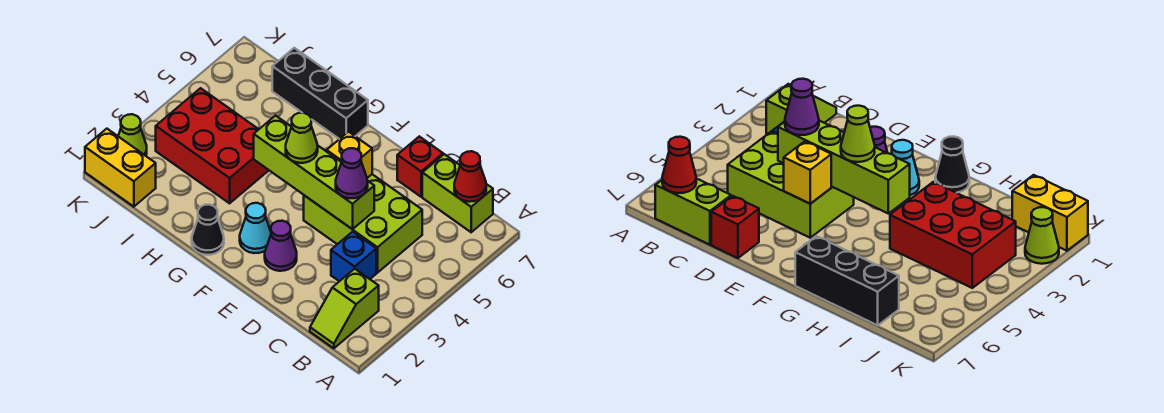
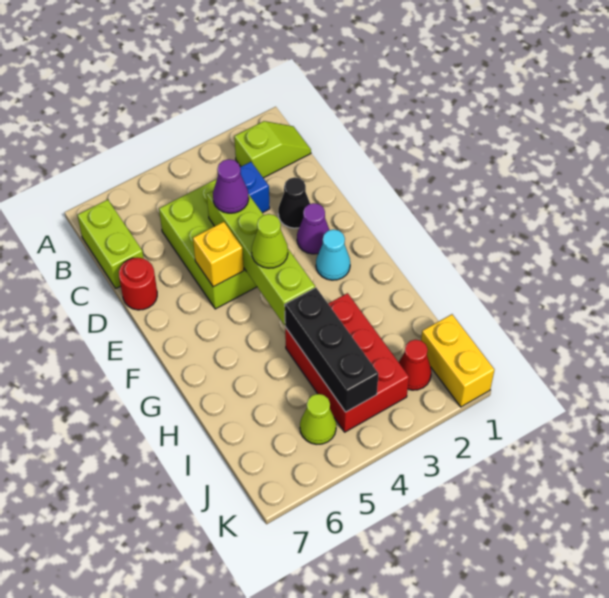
red cone B7 level 2 -> red cone J2 level 1
red brick D7 level 1 -> red round brick D7 level 1
black cone G1 level 1 -> black cone D2 level 1
black brick G7:I7 level 1 -> black brick H4:J4 level 2
lime cone K2 level 1 -> lime cone J5 level 1

